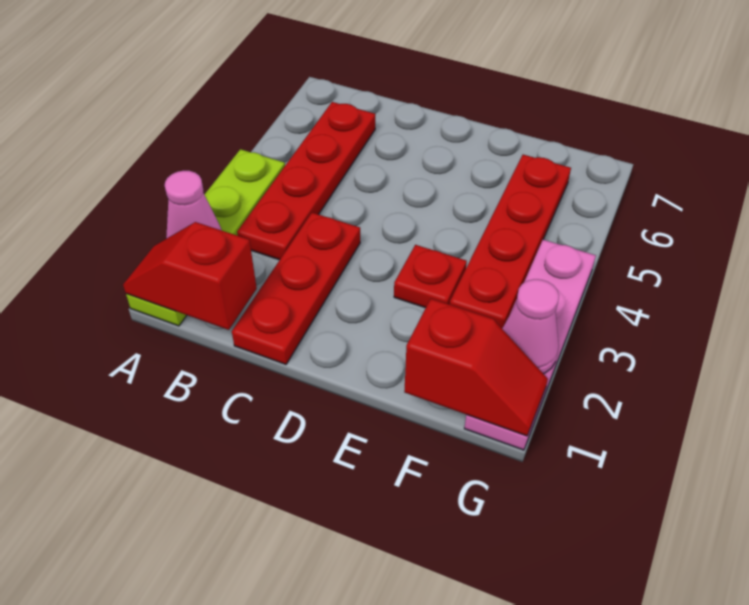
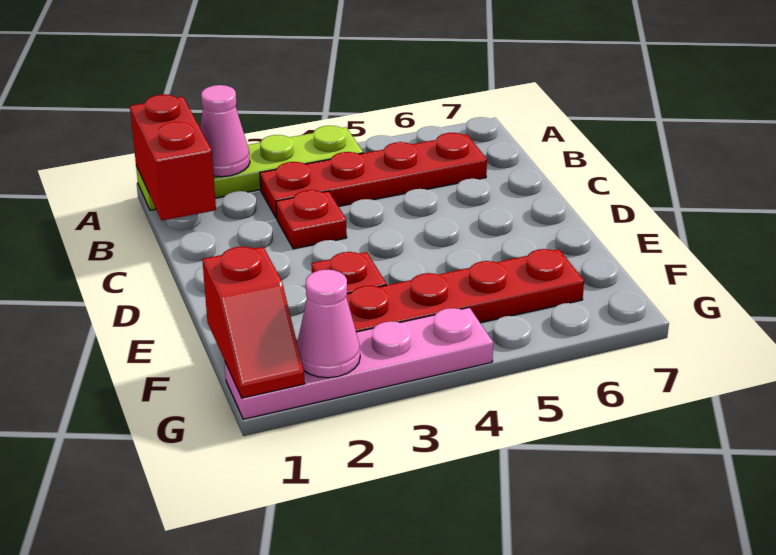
red slope A1:B1 level 2 top B -> red brick A1:B1 level 2
red plate C1:C3 level 1 -> red plate C3 level 1

